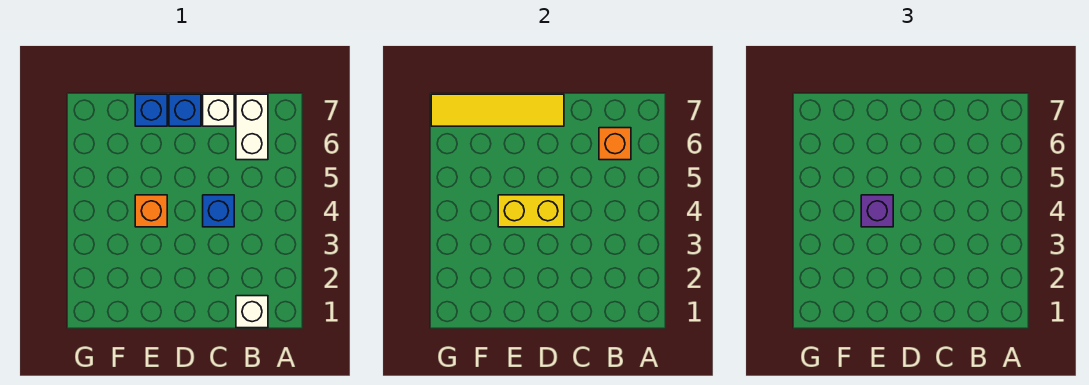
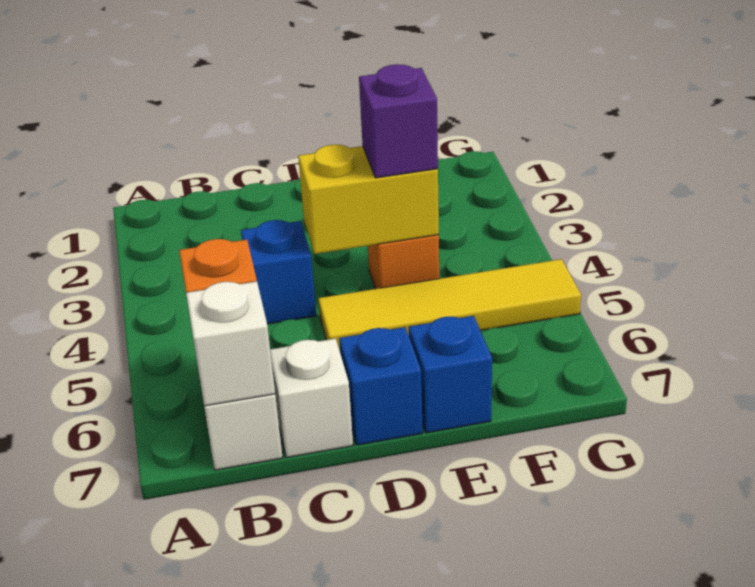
white brick B1 level 1 -> white brick B7 level 2
yellow tile D7:G7 level 2 -> yellow tile D5:G5 level 1

